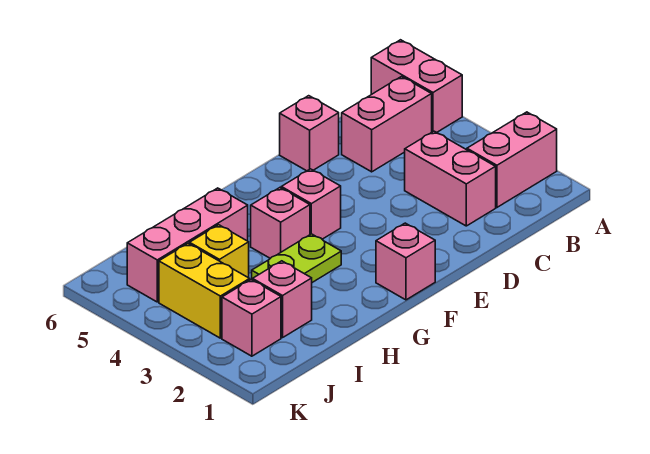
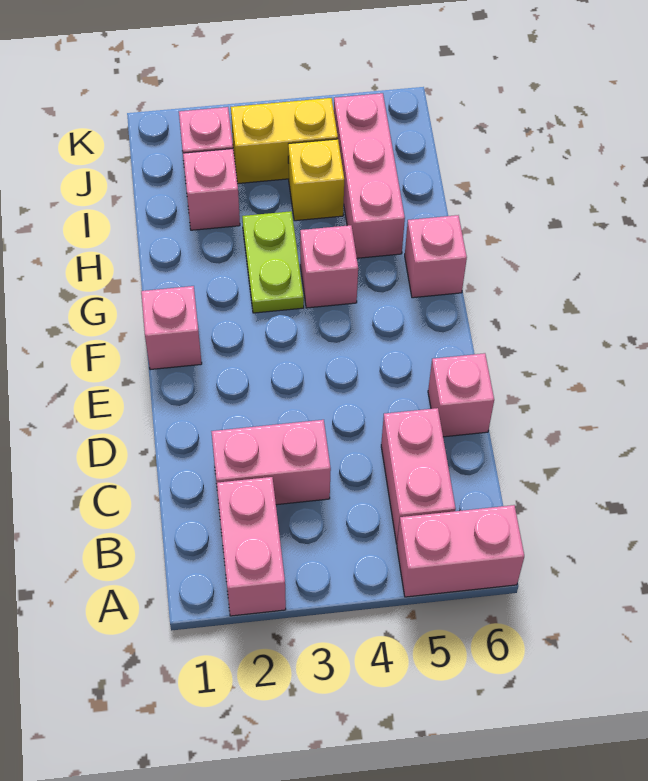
pink brick F4 level 1 -> pink brick G6 level 1

